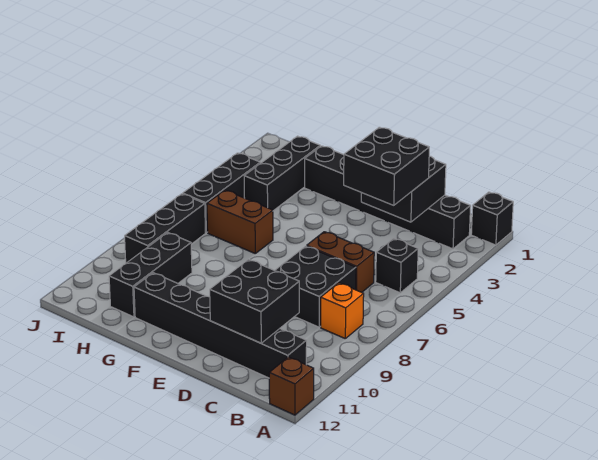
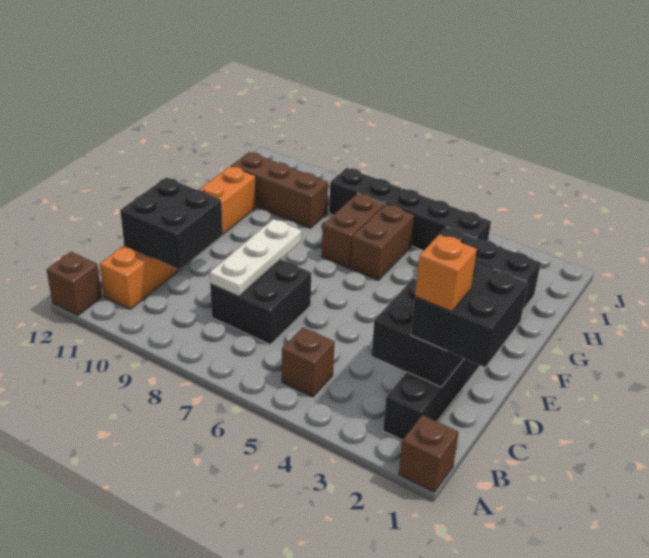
black brick A1 level 1 -> brown brick A1 level 1
black brick B5 level 1 -> brown brick B5 level 1
orange brick B8 level 1 -> orange brick C2 level 4
black brick B11:G11 level 1 -> orange brick B11:G11 level 1
black brick C3:D4 level 3 -> black brick C1:D2 level 3
brown brick C6:D6 level 1 -> brown brick G7:H7 level 1
none -> white plate C8:E8 level 2
black brick H9:H11 level 1 -> brown brick H9:H11 level 1
black brick I7:I9 level 1 -> black brick I7:I8 level 1

